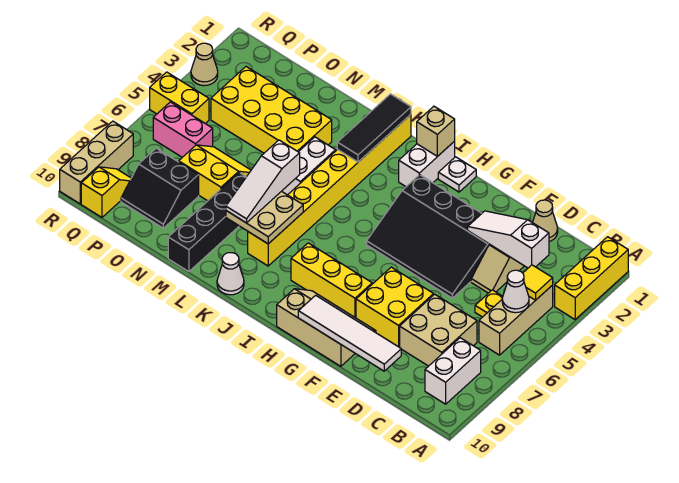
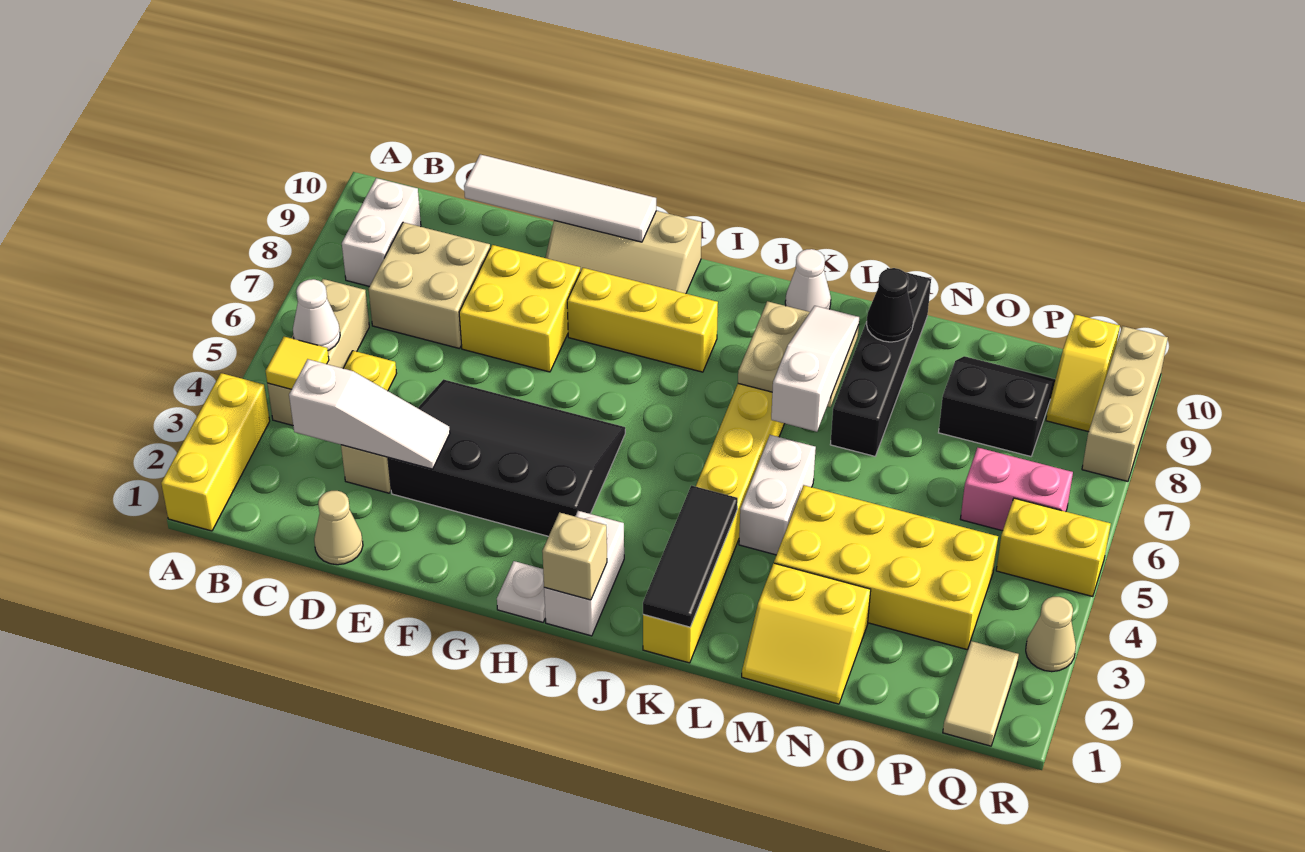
none -> black cone M9 level 2
yellow slope N6:O7 level 1 top 7 -> yellow slope M1:N2 level 1 top 2
none -> tan tile Q1:Q2 level 1

